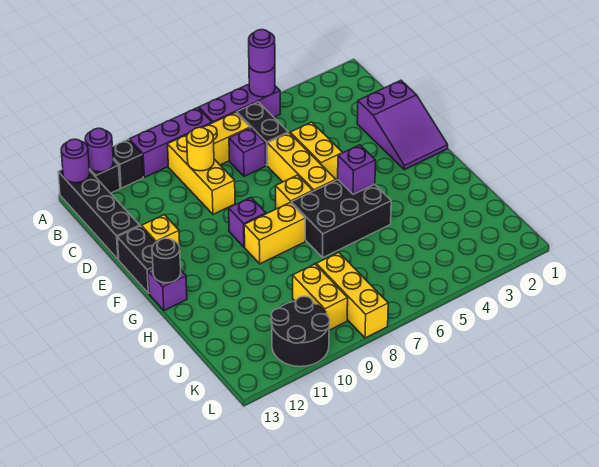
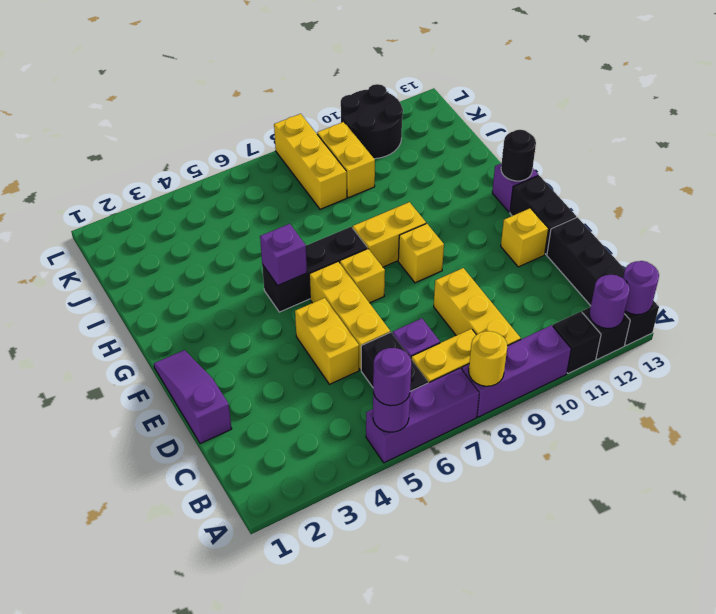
yellow round brick C9 level 2 -> yellow round brick A8 level 2
purple slope D1:F2 level 1 top D -> purple slope D1:F1 level 1 top D
purple brick F9 level 1 -> yellow brick F9 level 1
black brick G5:H7 level 1 -> black brick G5:G7 level 1

